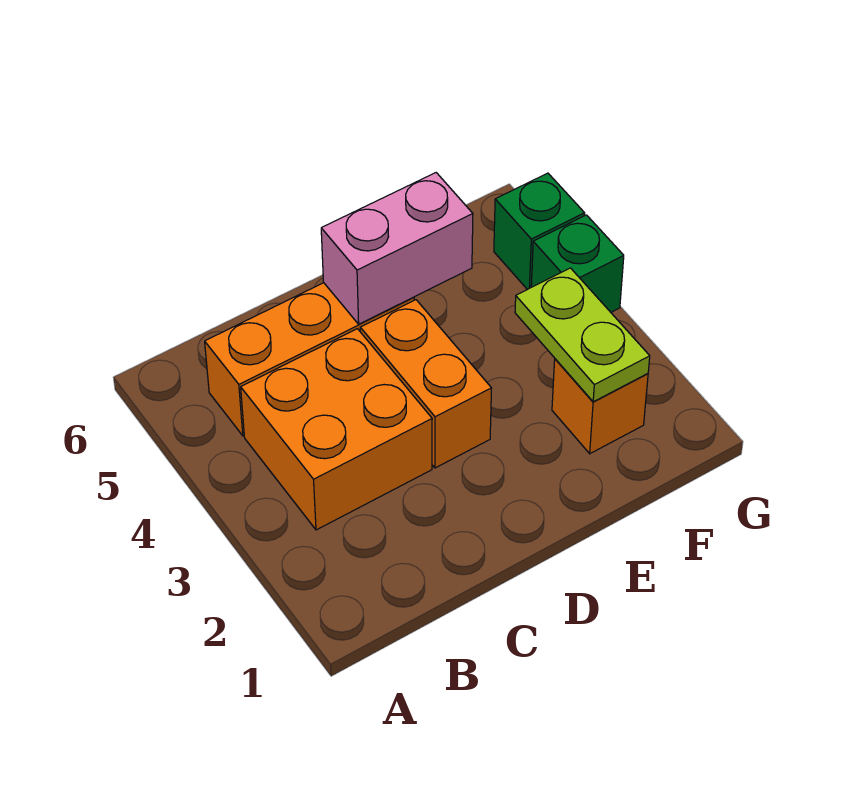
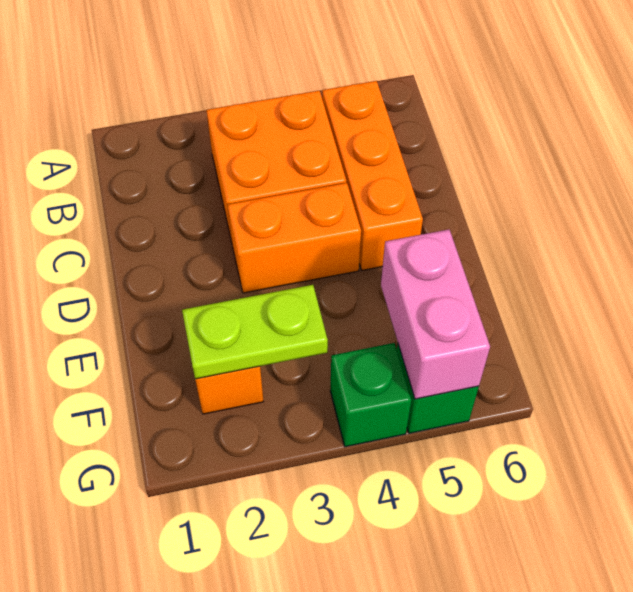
pink brick D5:E5 level 2 -> pink brick F5:G5 level 2

